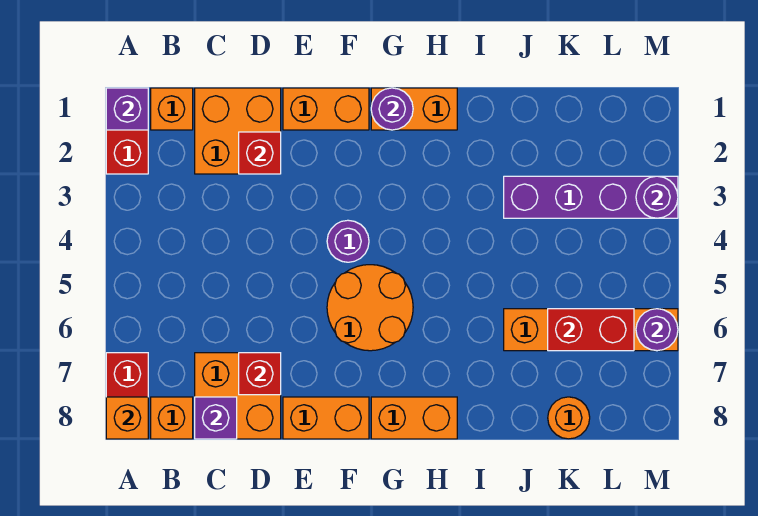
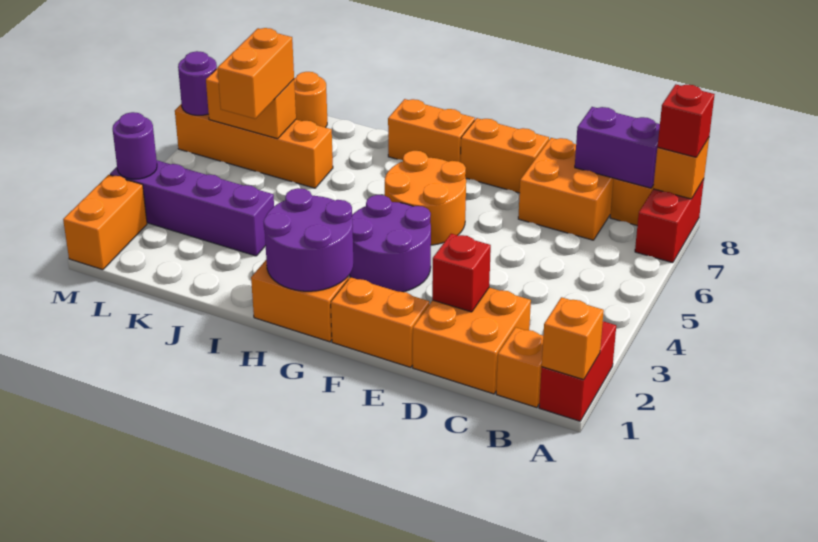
purple brick A1 level 2 -> orange brick A1 level 2
purple brick C8 level 2 -> purple brick B8:C8 level 2
red brick D7 level 2 -> red brick A8 level 3
purple round brick F4 level 1 -> purple round brick F3:G4 level 1
purple round brick G1 level 2 -> purple round brick G1:H2 level 2
none -> orange brick K5:K6 level 3
red brick K6:L6 level 2 -> orange brick K6:L6 level 2
none -> orange brick M1:M2 level 1

